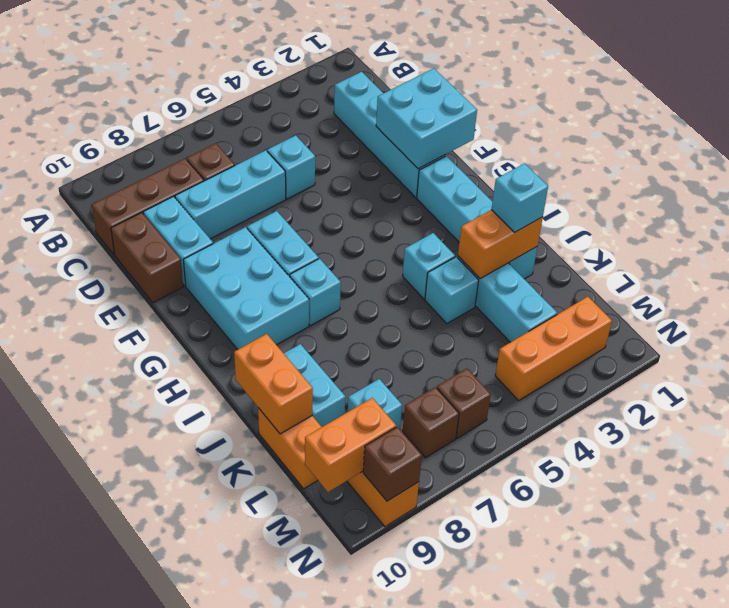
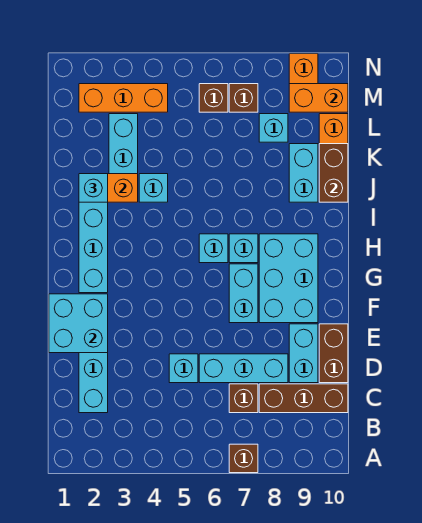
cyan brick I4 level 1 -> cyan brick H6 level 1
orange brick J10:K10 level 2 -> brown brick J10:K10 level 2
brown brick N9 level 2 -> brown brick A7 level 1

